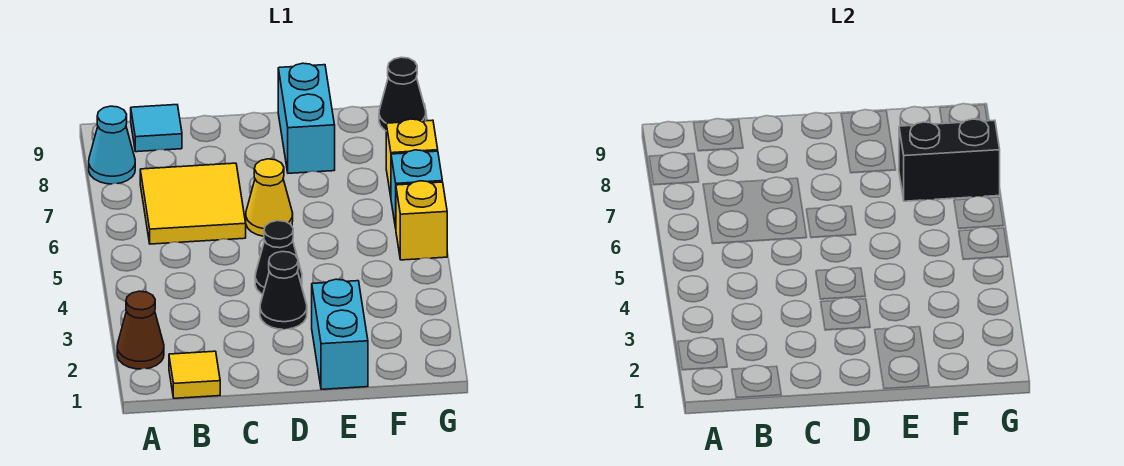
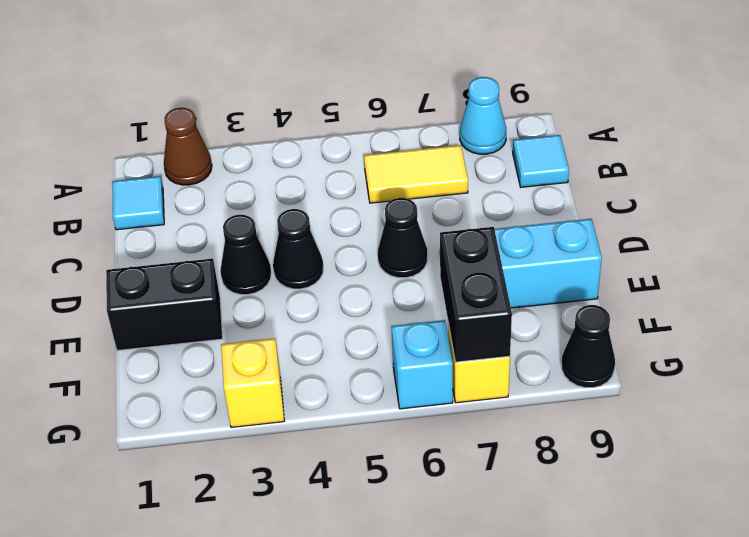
yellow tile B1 level 1 -> cyan tile B1 level 1
yellow tile B6:C7 level 1 -> yellow tile B6:B7 level 1
yellow cone D6 level 1 -> black cone D6 level 1
cyan brick E1:E2 level 1 -> black brick E1:E2 level 1
yellow brick G5 level 1 -> yellow brick G3 level 1

